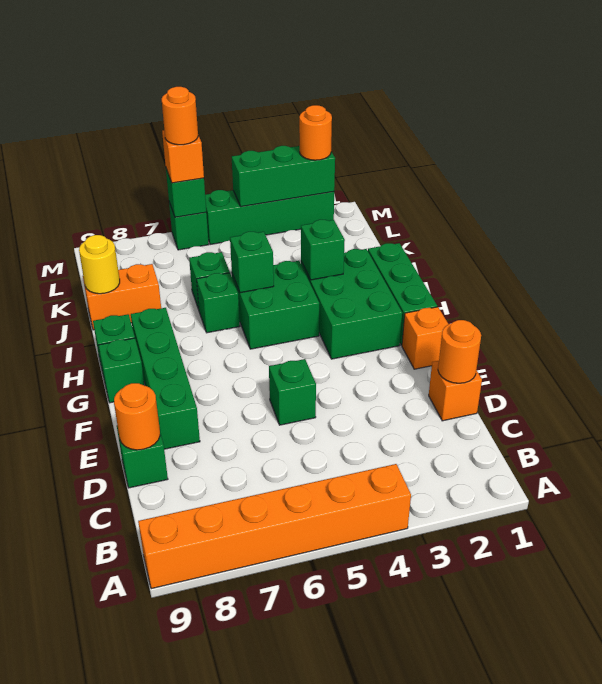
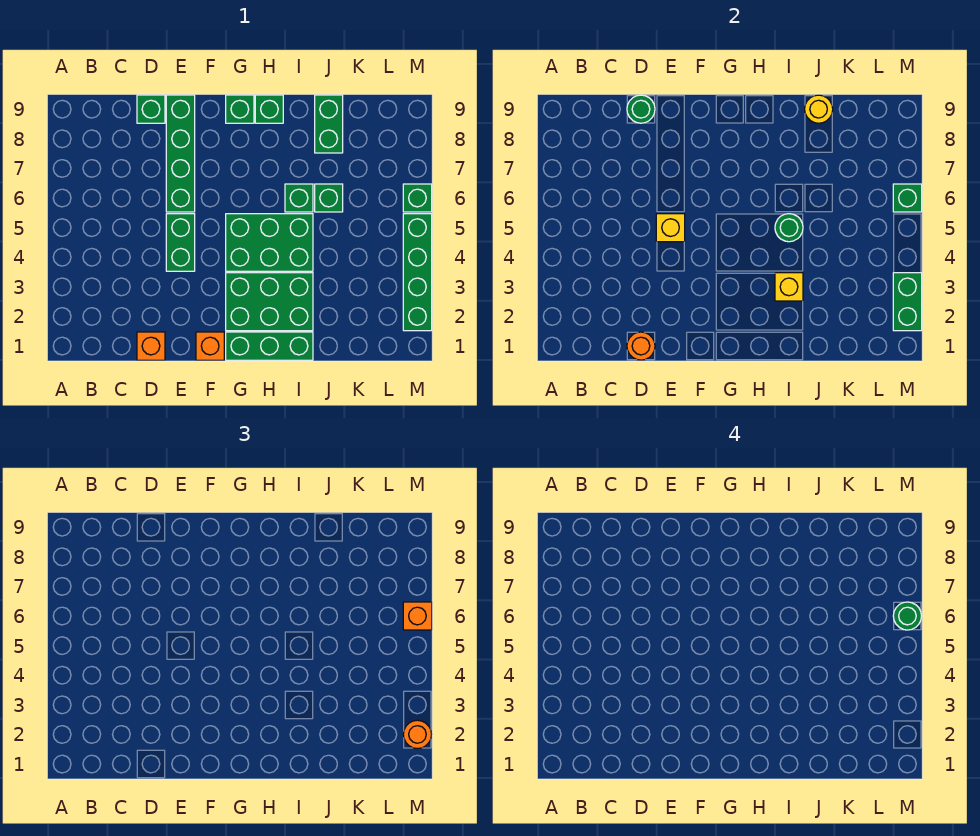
orange brick A4:A9 level 1 -> none
orange round brick D9 level 2 -> green round brick D9 level 2
green brick E5 level 1 -> green brick E4:E5 level 1
none -> yellow brick E5 level 2
green brick E8:H8 level 1 -> green brick E6:E9 level 1
green brick H4:I5 level 1 -> green brick G4:I5 level 1
green brick I3 level 2 -> yellow brick I3 level 2
green brick I5 level 2 -> green round brick I5 level 2
orange brick J8:J9 level 1 -> green brick J8:J9 level 1
green brick M2:M4 level 2 -> green brick M2:M3 level 2
orange round brick M6 level 4 -> green round brick M6 level 4

